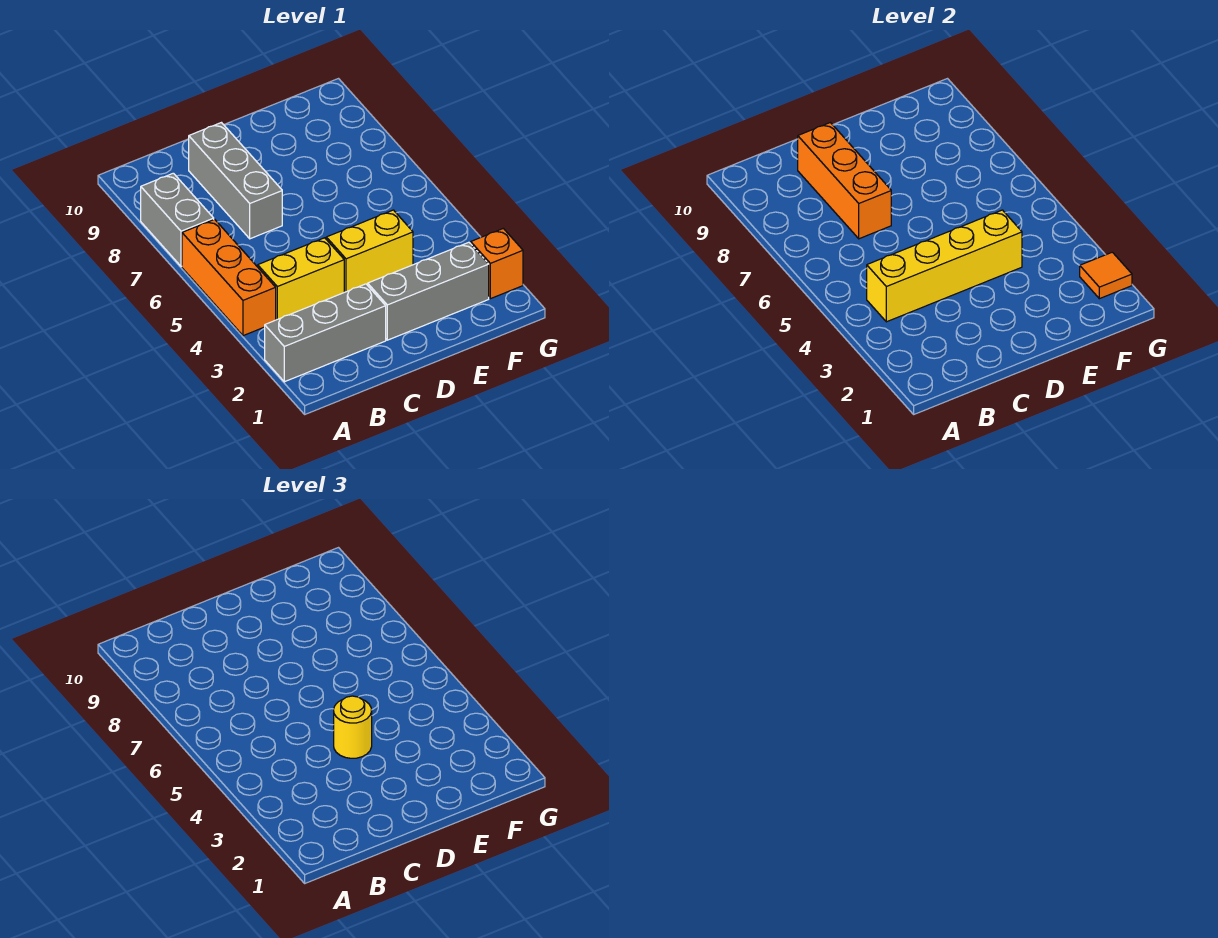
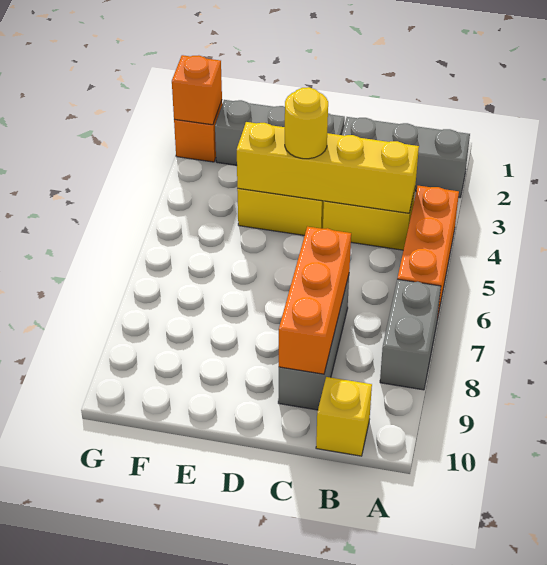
none -> yellow brick B10 level 1
orange tile G2 level 2 -> orange brick G2 level 2

